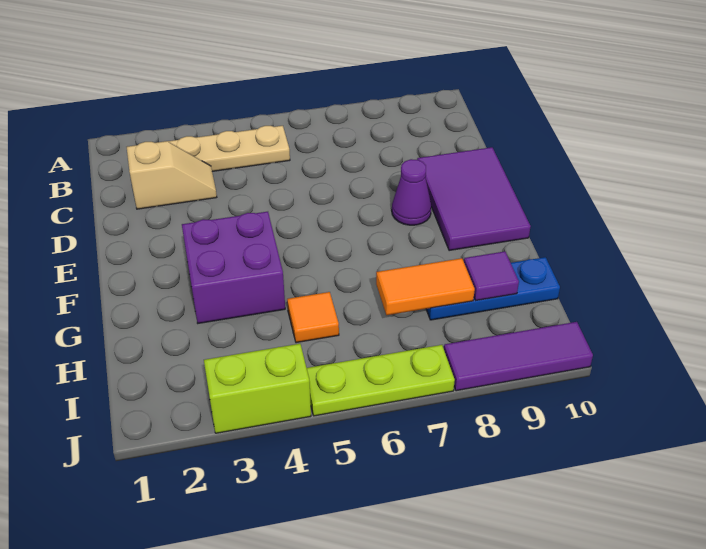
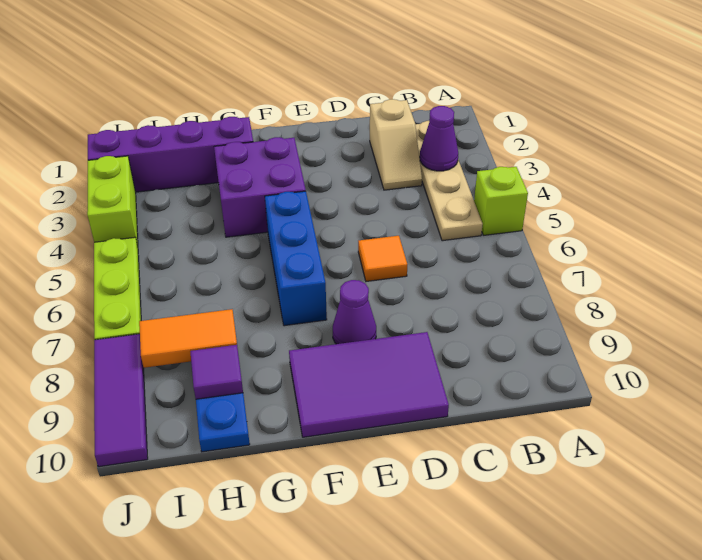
none -> lime brick A5 level 1
none -> purple cone B3 level 2
none -> blue brick F5:F7 level 1
none -> purple brick G2:J2 level 1
orange tile H5 level 1 -> orange tile D6 level 1
orange tile H7:H8 level 2 -> orange tile H8:I8 level 2

